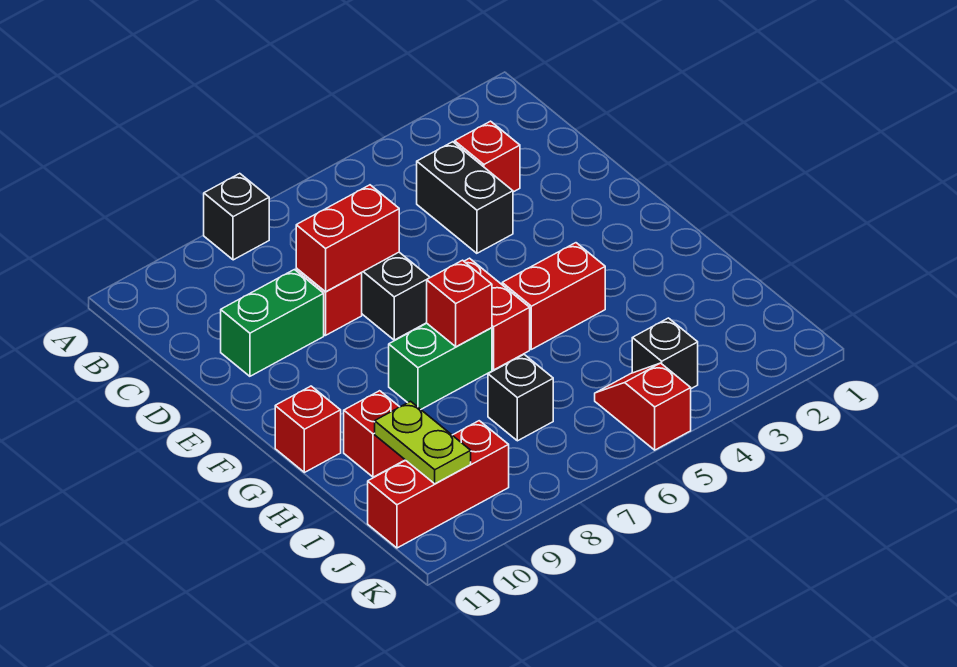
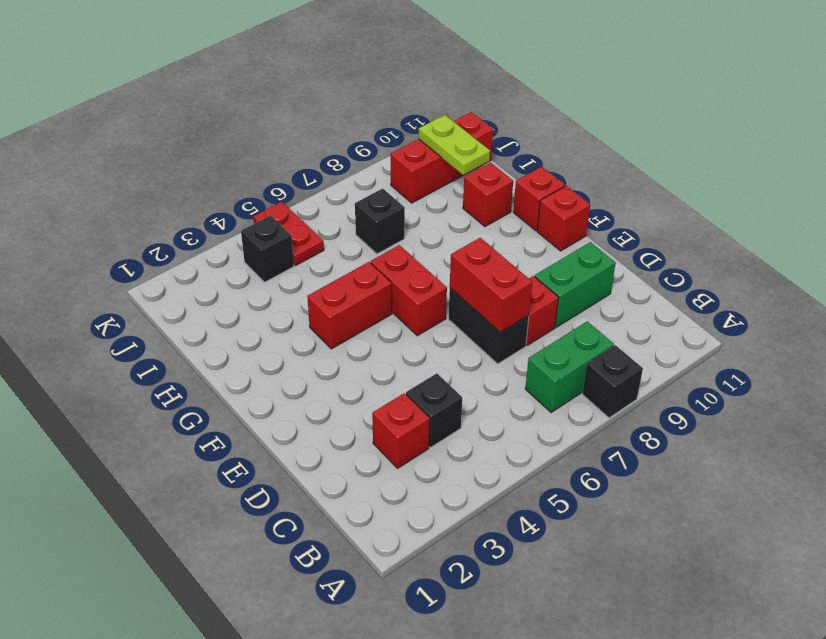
black brick C4:D4 level 1 -> black brick C4 level 1
red brick D7:D8 level 2 -> red brick D7:E7 level 2
green brick G7:G8 level 1 -> green brick B7:B8 level 1
red brick G7 level 2 -> red brick F11 level 1
red slope J5:K5 level 1 top K -> red plate J5:K5 level 1

